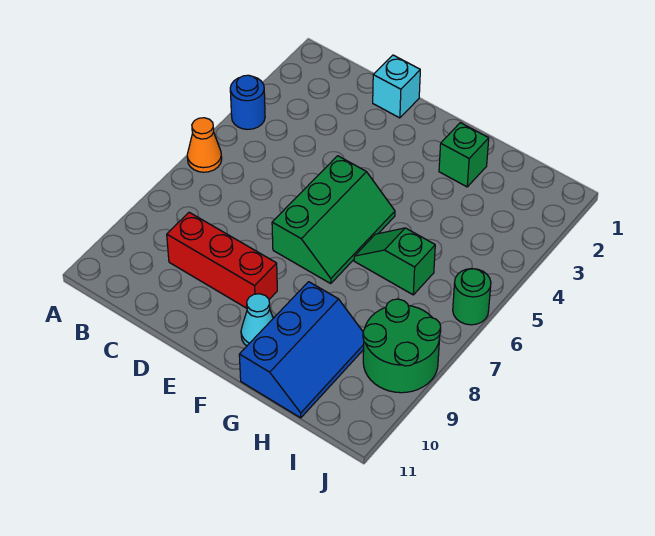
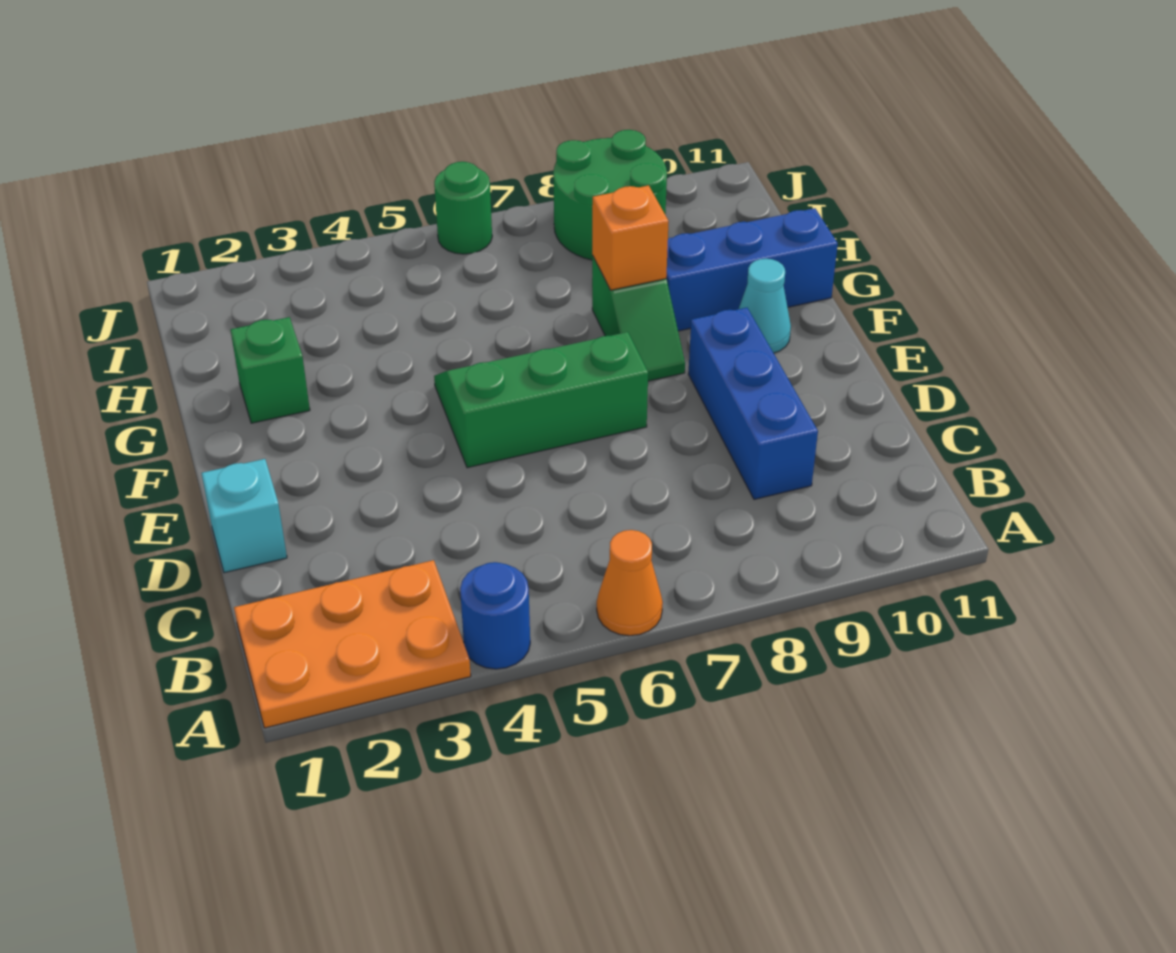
none -> orange plate A1:B3 level 1
red brick C9:E9 level 1 -> blue brick C9:E9 level 1
green slope G6:H6 level 1 top H -> green slope F8:G8 level 1 top G
none -> orange brick G8 level 2

